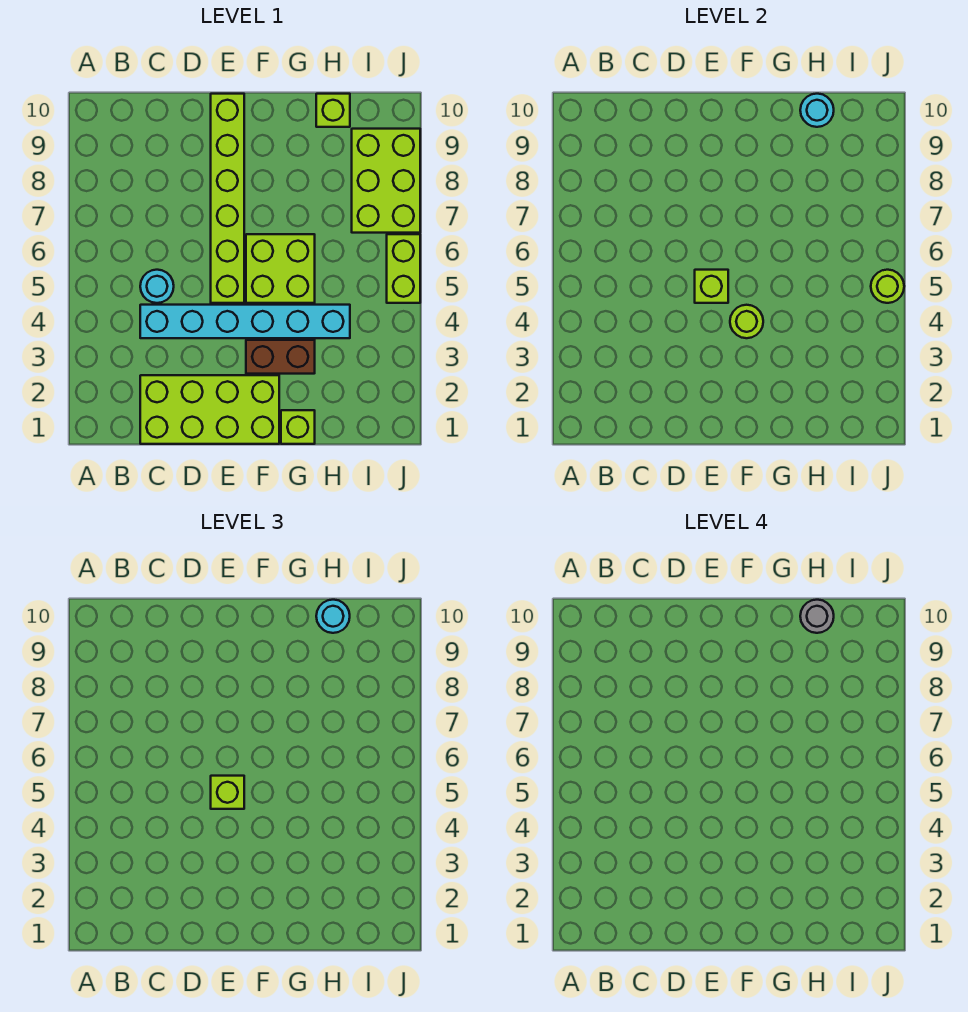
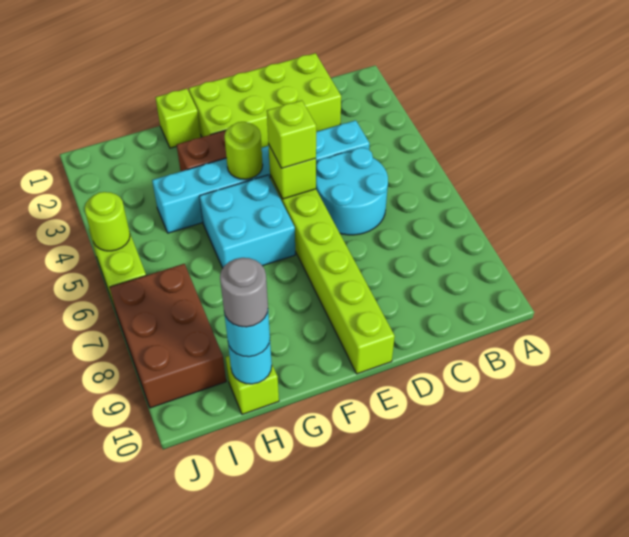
cyan round brick C5 level 1 -> cyan round brick C5:D6 level 1
lime brick F5:G6 level 1 -> cyan brick F5:G6 level 1
lime brick I7:J9 level 1 -> brown brick I7:J9 level 1

